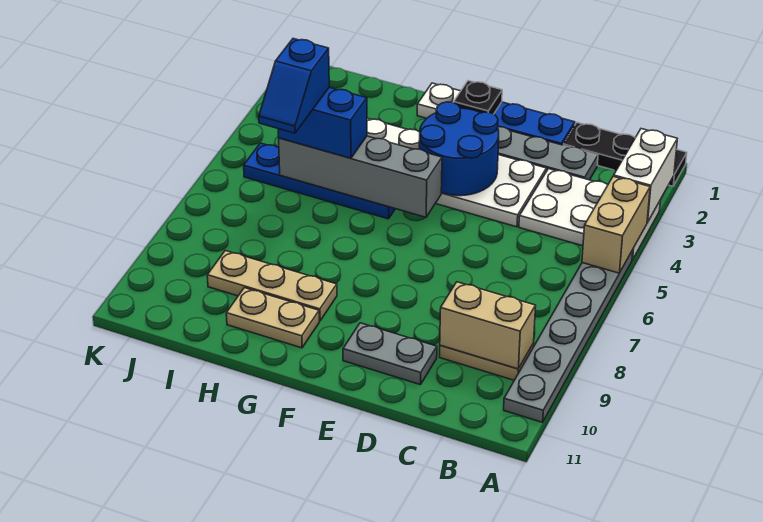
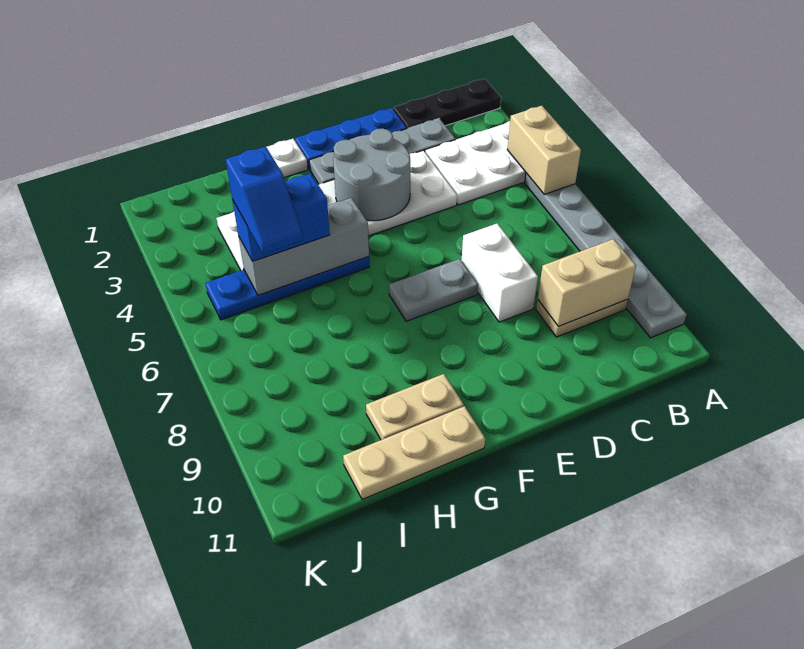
white brick A2:A3 level 2 -> white brick D7:D8 level 1
grey plate D10:E10 level 1 -> grey plate E7:F7 level 1
blue round brick E3:F4 level 2 -> grey round brick E3:F4 level 2
black plate F1 level 2 -> none
grey brick F5:I5 level 2 -> grey brick G5:I5 level 2
tan plate G9:I9 level 1 -> tan plate G11:I11 level 1

